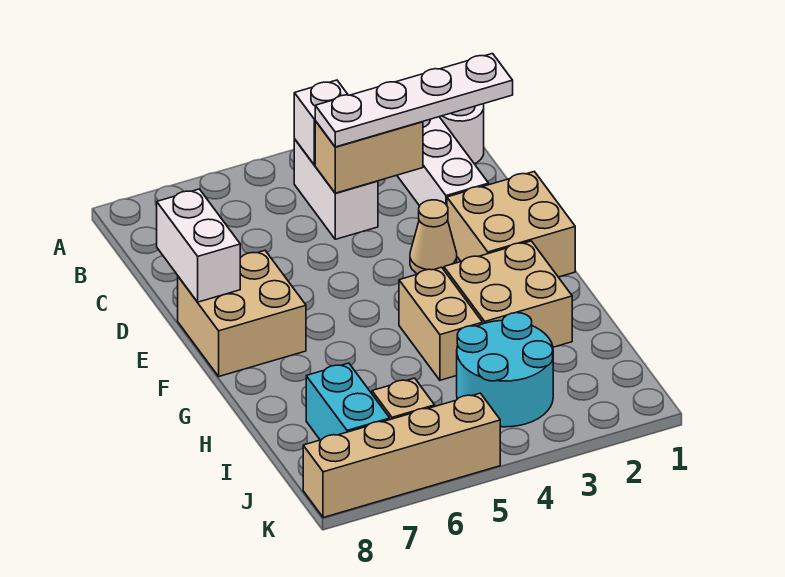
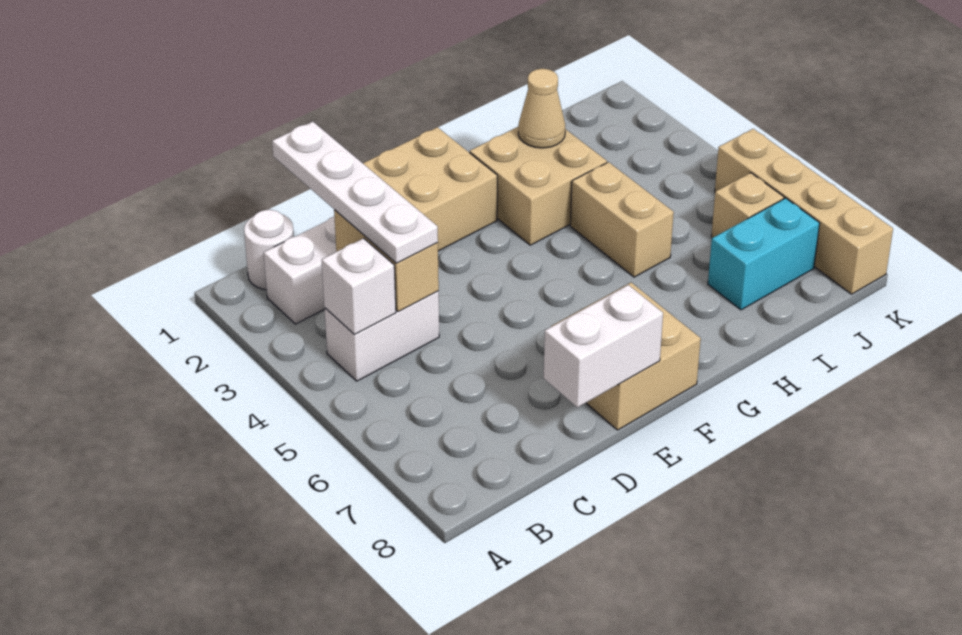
tan cone E3 level 1 -> tan cone H2 level 2
tan brick G4:H4 level 1 -> tan brick H4:H5 level 1
cyan round brick I3:J4 level 1 -> none

